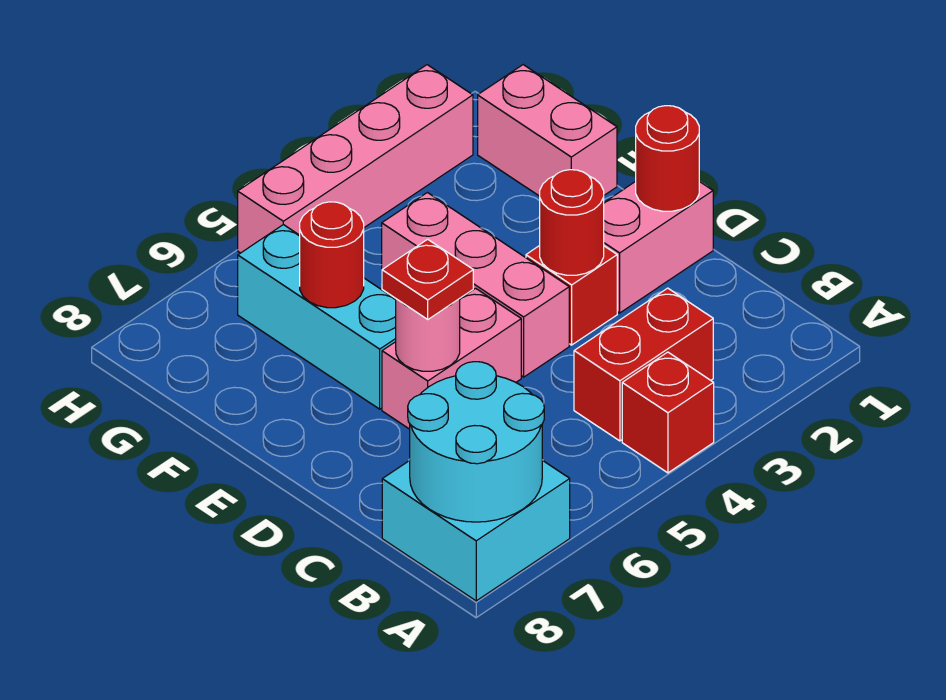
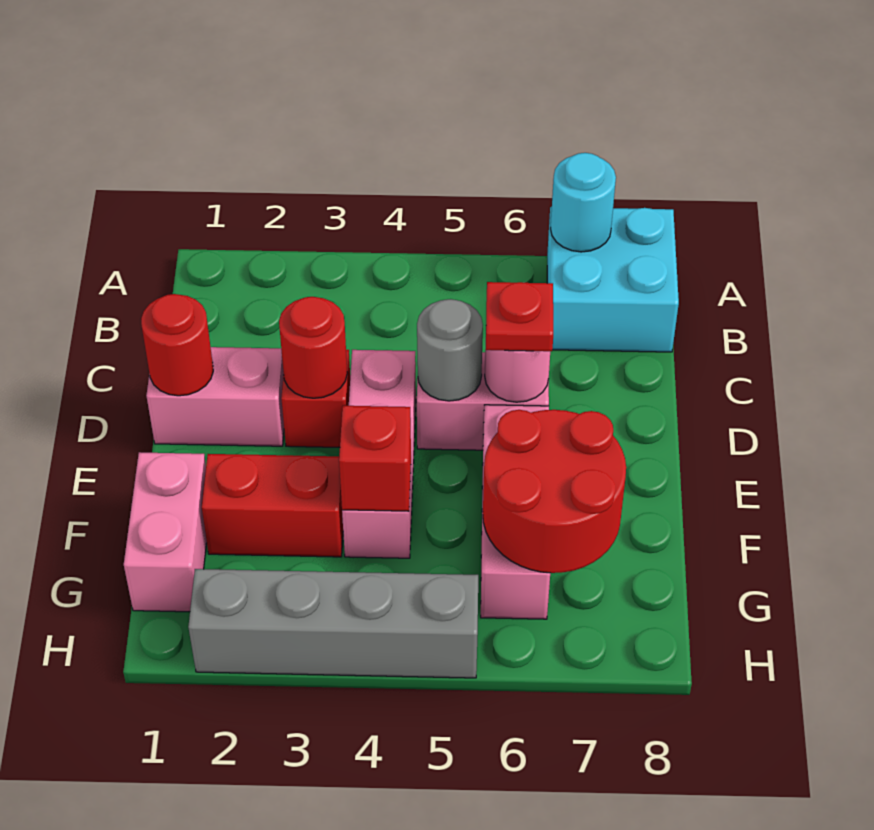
red brick A4 level 1 -> red brick F4 level 2
cyan round brick A7:B8 level 2 -> cyan round brick A7 level 2
red brick B3:B4 level 1 -> red brick F2:F3 level 1
none -> grey round brick D5 level 2
cyan brick E6:G6 level 1 -> pink brick E6:G6 level 1
red round brick F6 level 2 -> red round brick F6:G7 level 2
pink brick H2:H5 level 1 -> grey brick H2:H5 level 1

